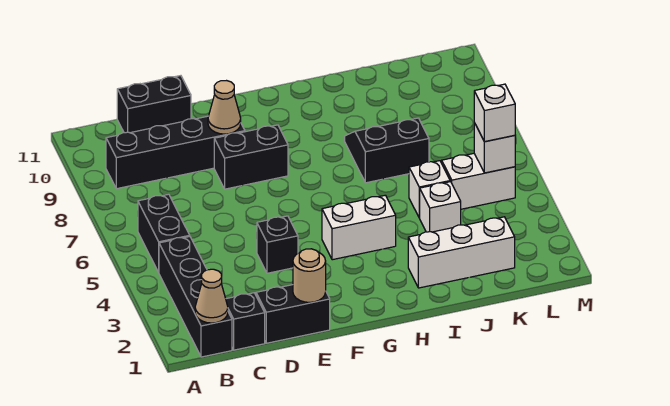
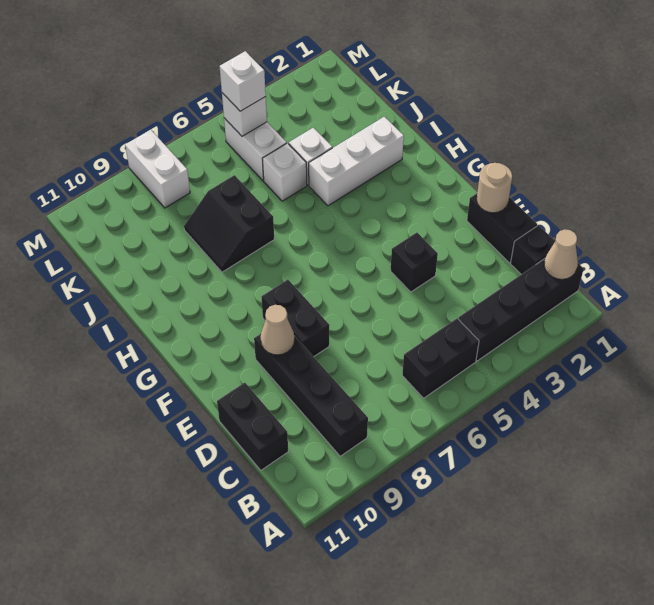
white brick G4:H4 level 1 -> white brick L8:M8 level 1
white brick I2:K2 level 1 -> white brick I2:I4 level 1

